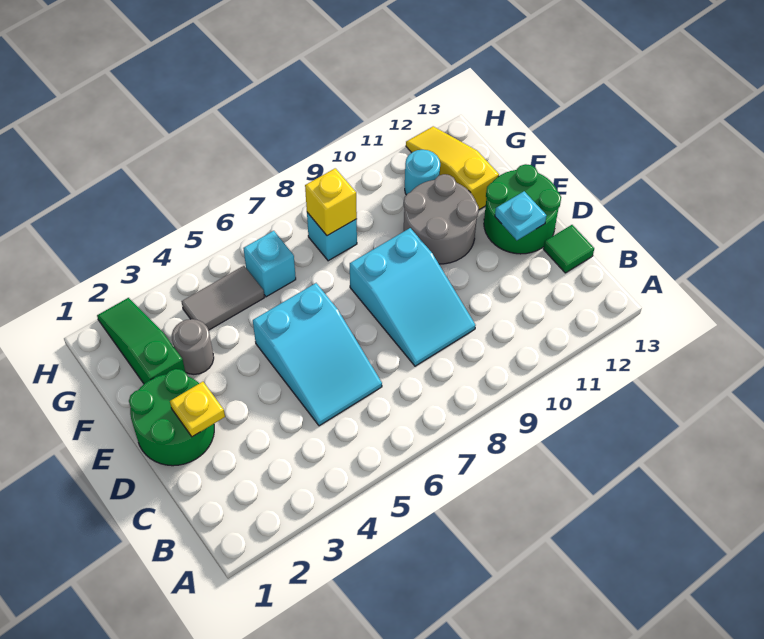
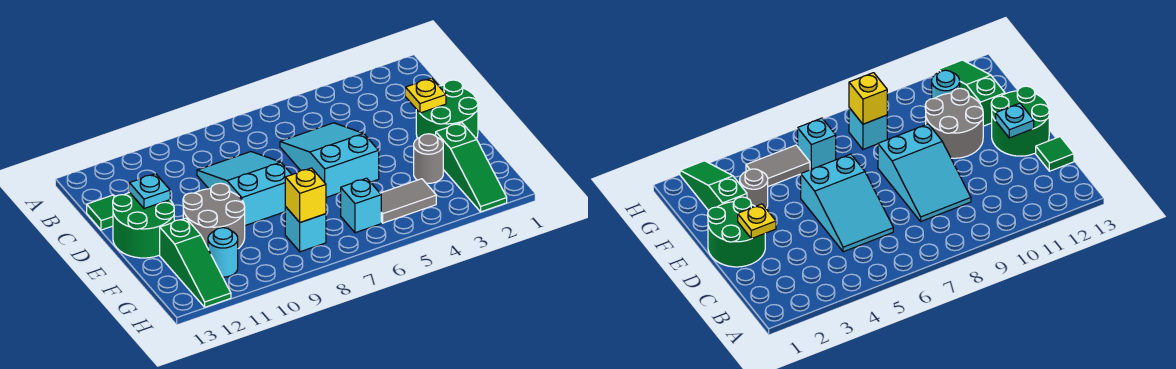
yellow slope F12:H12 level 1 top F -> green slope F12:H12 level 1 top F

